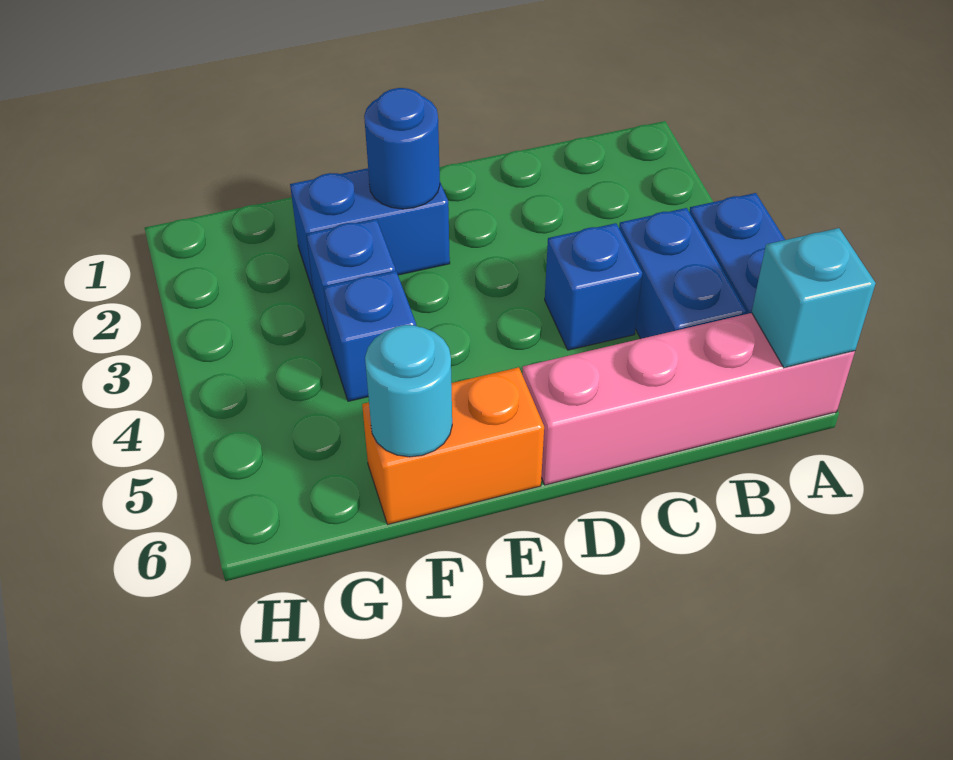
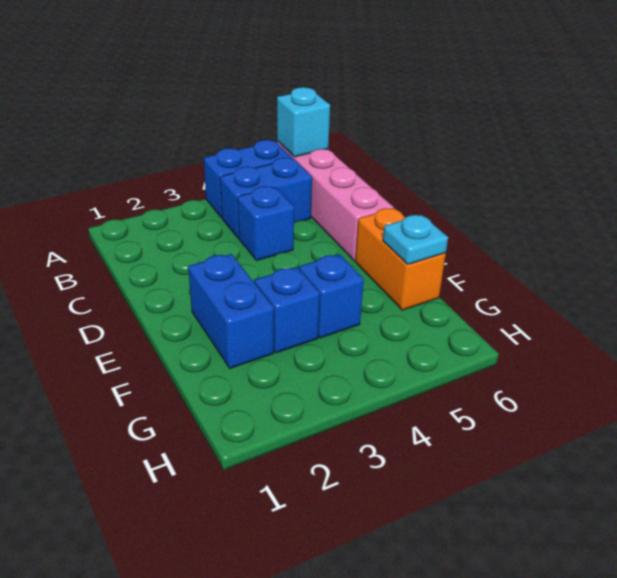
blue round brick E2 level 2 -> none
cyan round brick F6 level 2 -> cyan plate F6 level 2

